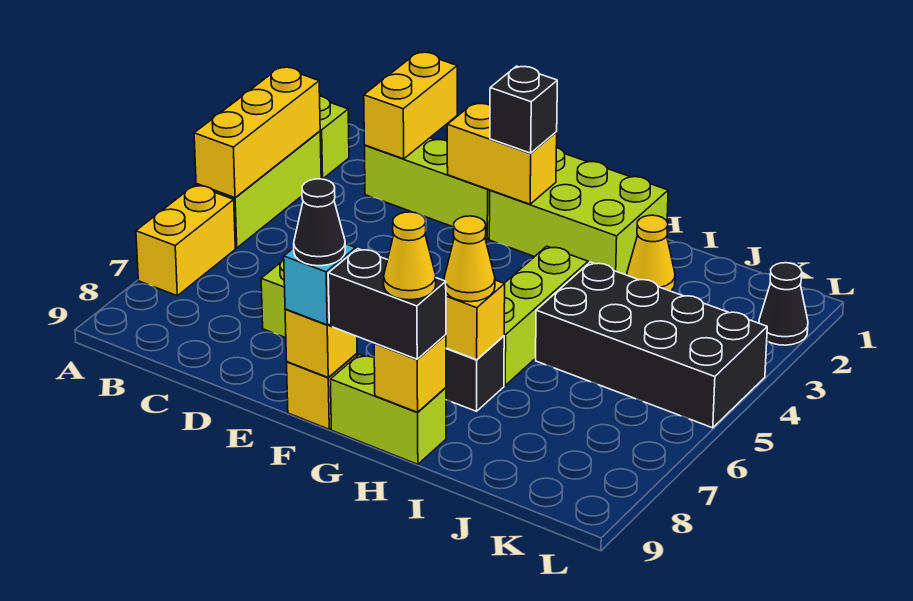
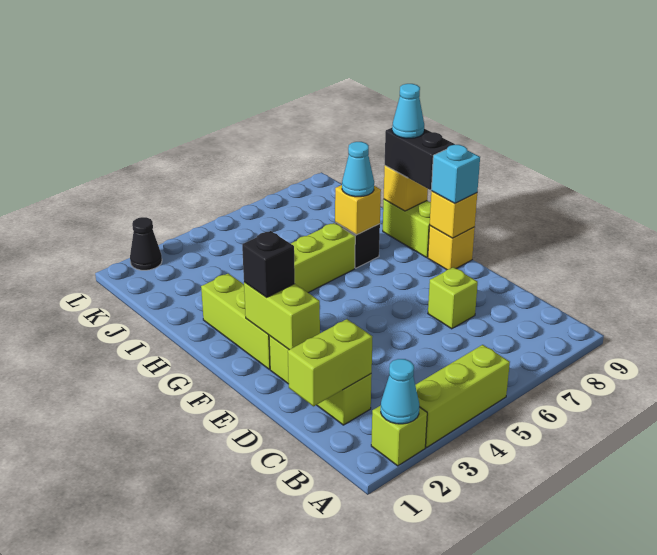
none -> cyan cone A2 level 2
yellow brick A3:A5 level 2 -> none
yellow brick A6:A7 level 1 -> none
yellow brick C1:C2 level 2 -> lime brick C1:C2 level 2
yellow brick E2:F2 level 2 -> lime brick E2:F2 level 2
lime brick F1:H2 level 1 -> lime brick F2:H2 level 1
black cone F9 level 4 -> none
yellow cone H7 level 3 -> cyan cone H7 level 3
yellow cone H9 level 4 -> cyan cone H9 level 4
yellow cone I2 level 1 -> none
black brick I4:L5 level 1 -> none

